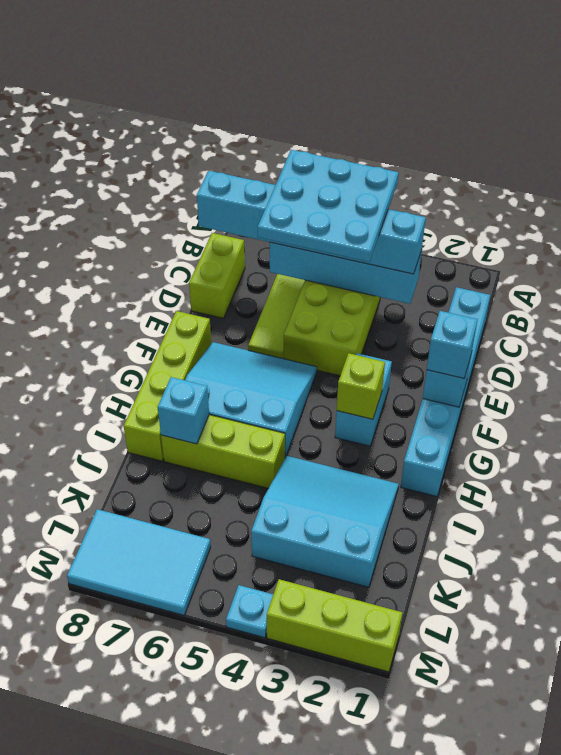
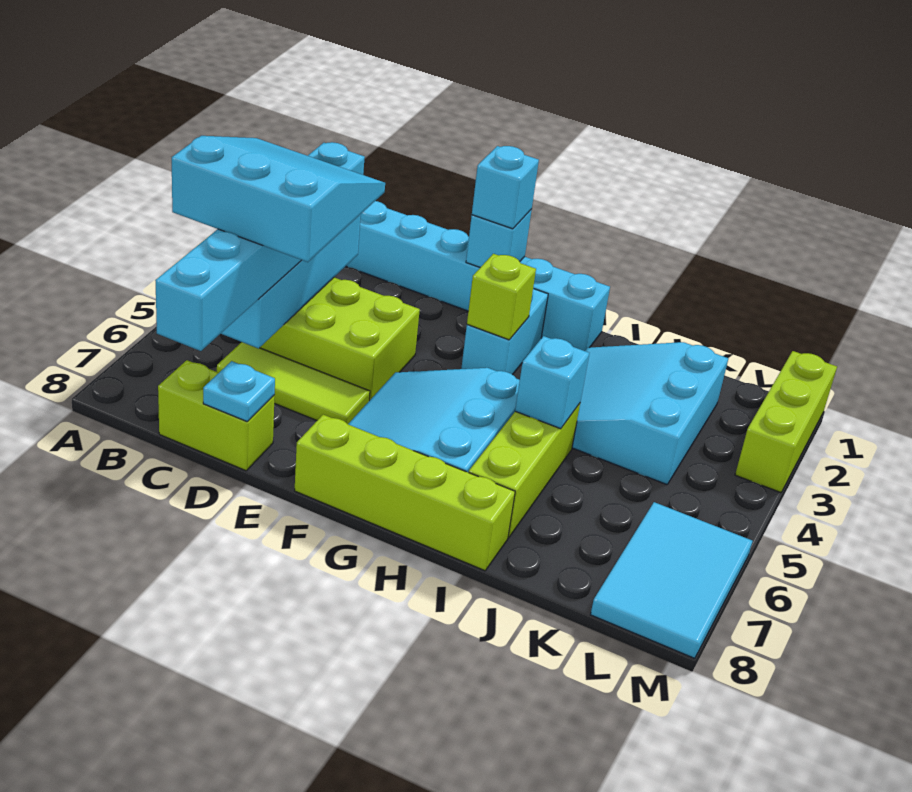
cyan plate B4:D6 level 4 -> cyan slope B4:D6 level 4 top 6
cyan brick F3:G3 level 1 -> cyan brick G2:G3 level 1
cyan brick I7 level 2 -> cyan brick I5 level 2
cyan plate M4 level 1 -> cyan plate D8 level 2

